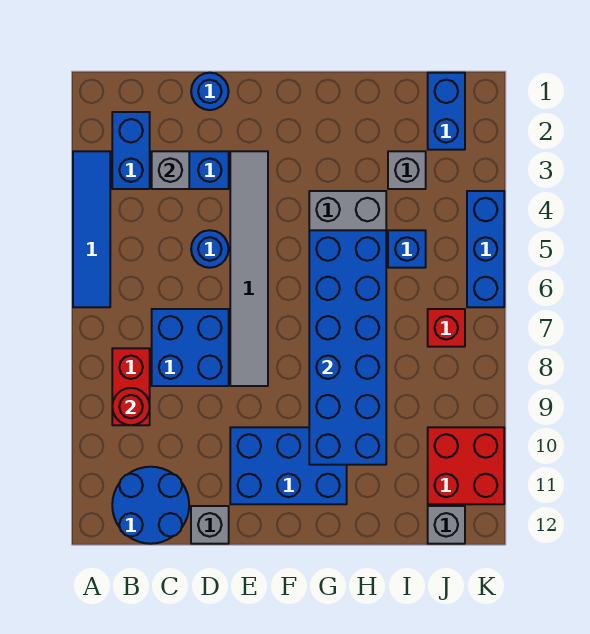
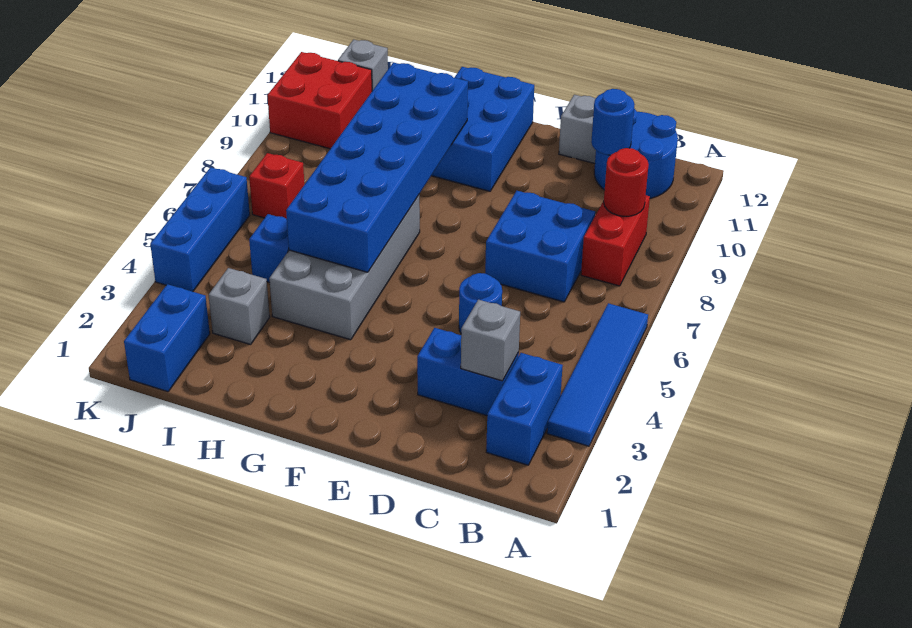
blue round brick D1 level 1 -> blue round brick C11 level 2
grey tile E3:E8 level 1 -> none
blue brick E10:G11 level 1 -> blue brick F10:G12 level 1

